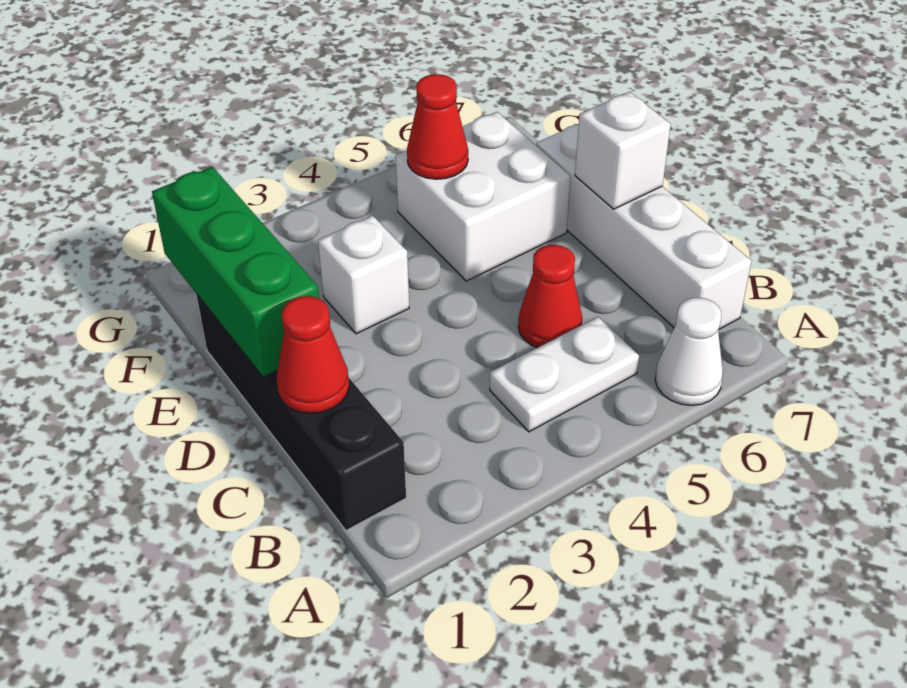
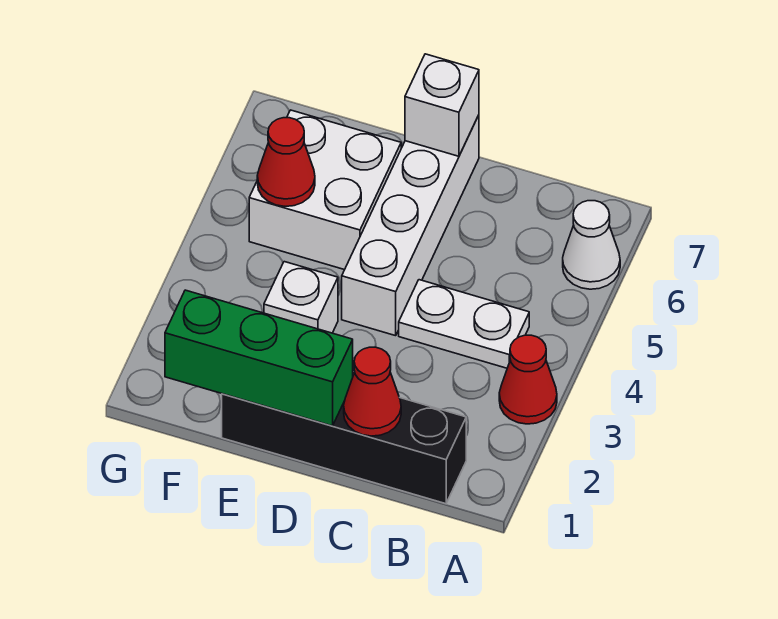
white plate B4:B5 level 1 -> white plate B4:C4 level 1
white brick B7:E7 level 1 -> white brick D4:D7 level 1
red cone C5 level 1 -> red cone A3 level 1

